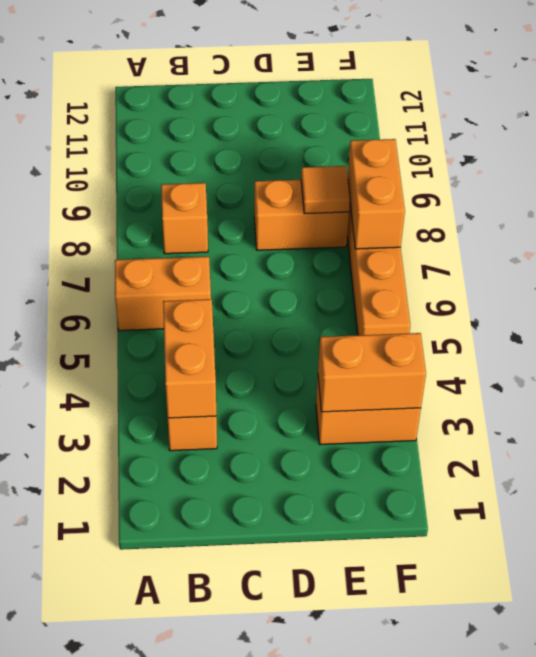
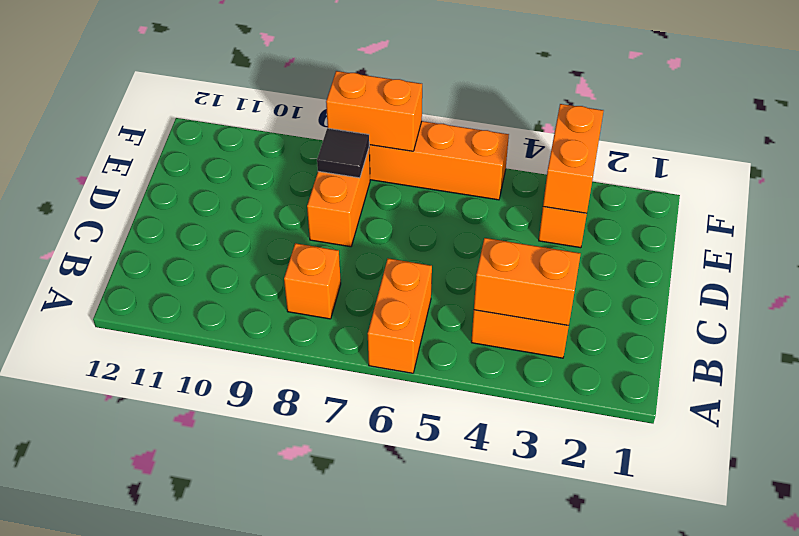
orange tile E8 level 2 -> black tile E8 level 2

